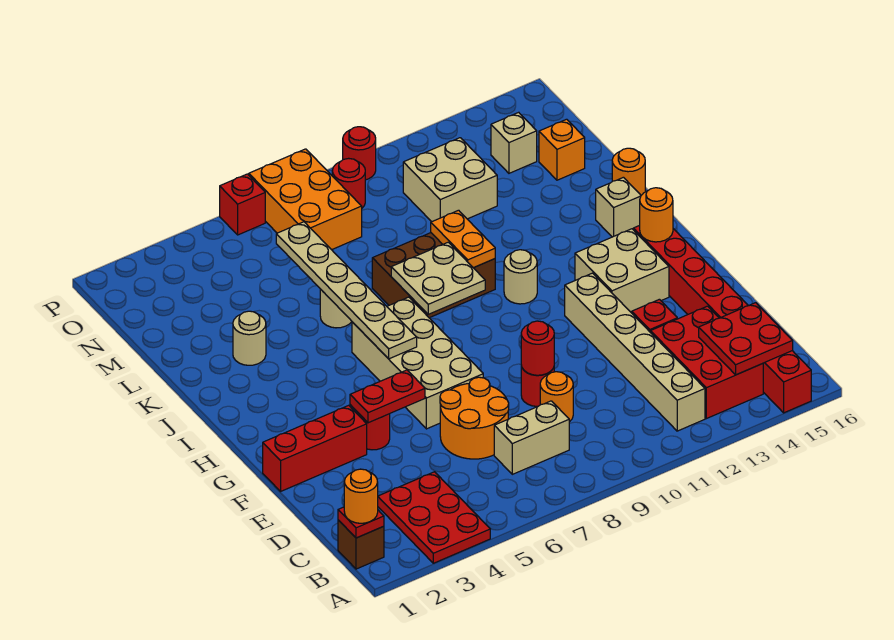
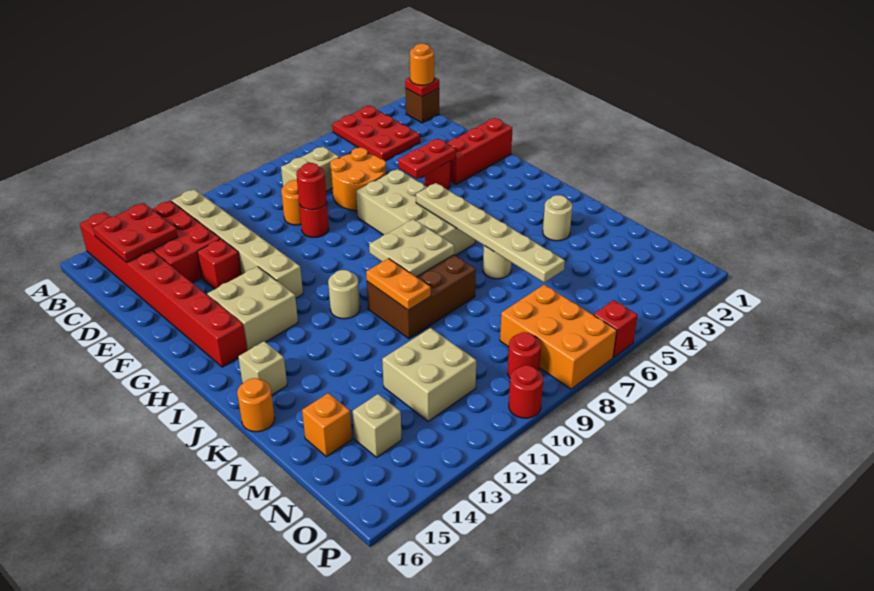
orange round brick H15 level 2 -> none

